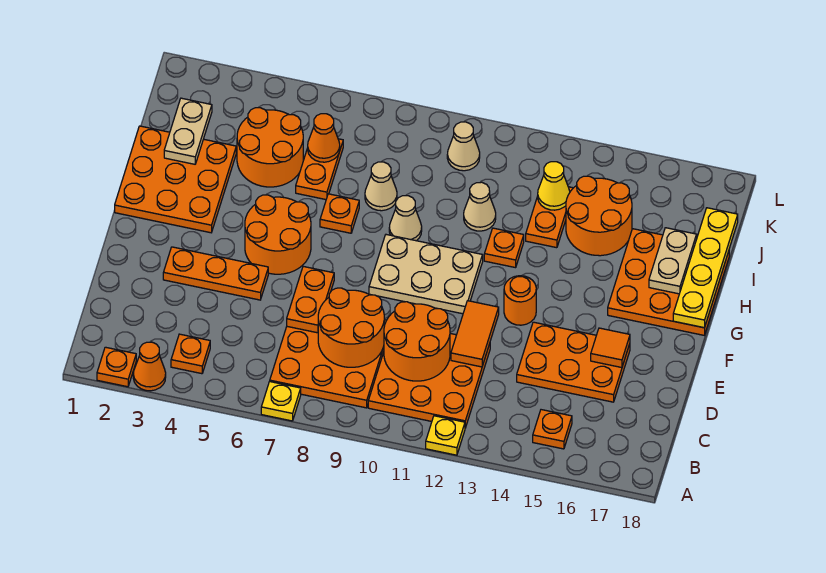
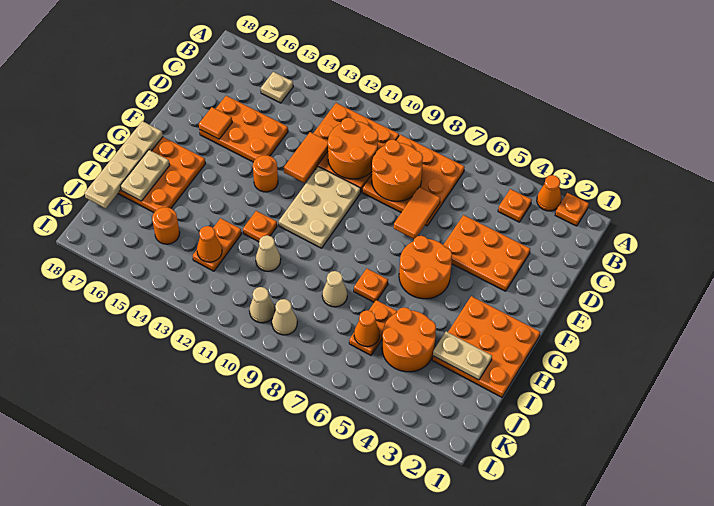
yellow plate A7 level 1 -> none
yellow plate A12 level 1 -> none
orange plate B15 level 1 -> tan plate B15 level 1
orange plate D7:E7 level 2 -> orange tile D7:E7 level 2
orange plate E3:E5 level 1 -> orange plate D3:E5 level 1
tan plate F9:G11 level 1 -> tan plate E10:G11 level 1
yellow plate G18:J18 level 2 -> tan plate G18:J18 level 2
tan cone H9 level 1 -> tan cone K9 level 1
tan plate I2:J2 level 2 -> tan plate I2:I3 level 2
orange round brick I14:J15 level 1 -> orange round brick J15 level 1
yellow cone J13 level 2 -> orange cone J13 level 2

